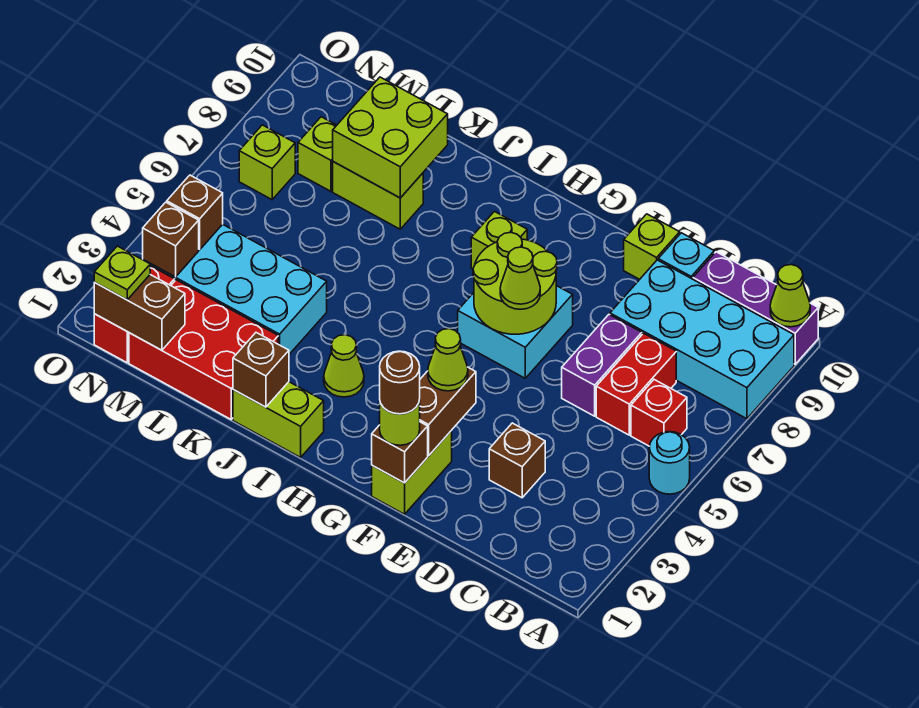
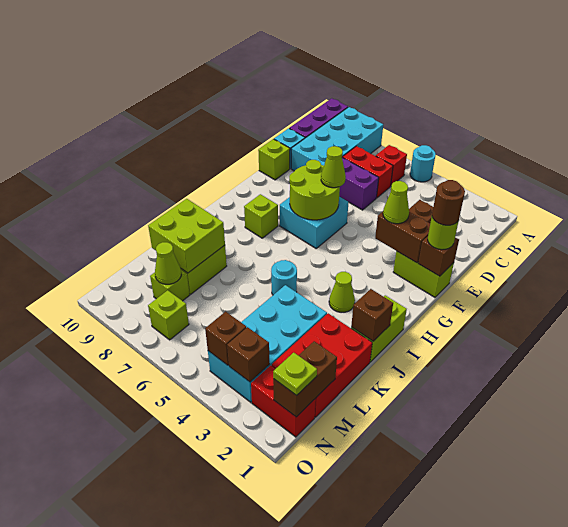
lime cone A10 level 2 -> lime cone M8 level 2
none -> cyan round brick J5 level 1

